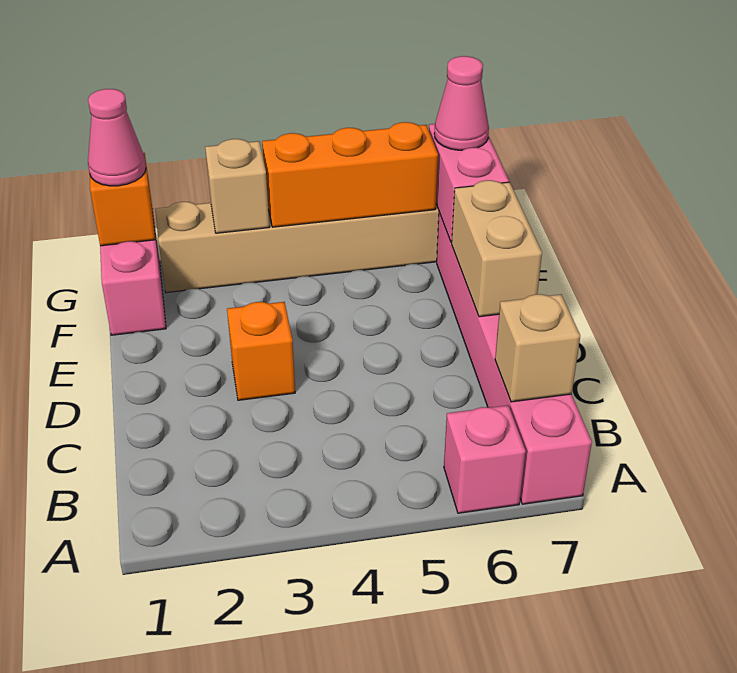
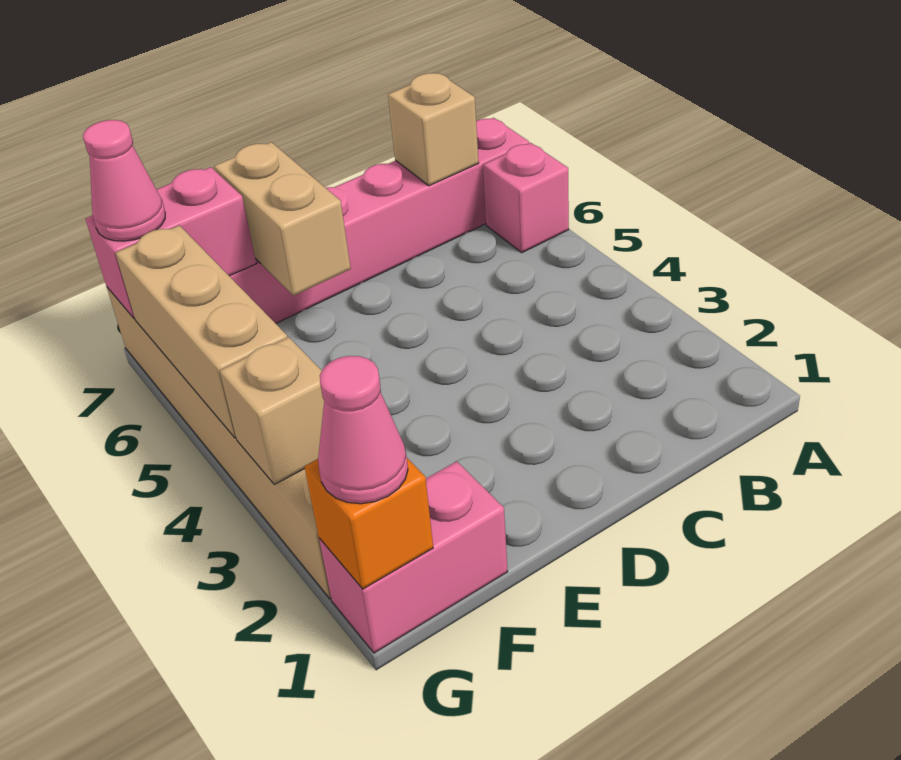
orange brick D3 level 1 -> none
tan brick D7:E7 level 2 -> tan brick E6:E7 level 2
orange brick G4:G6 level 2 -> tan brick G4:G6 level 2

